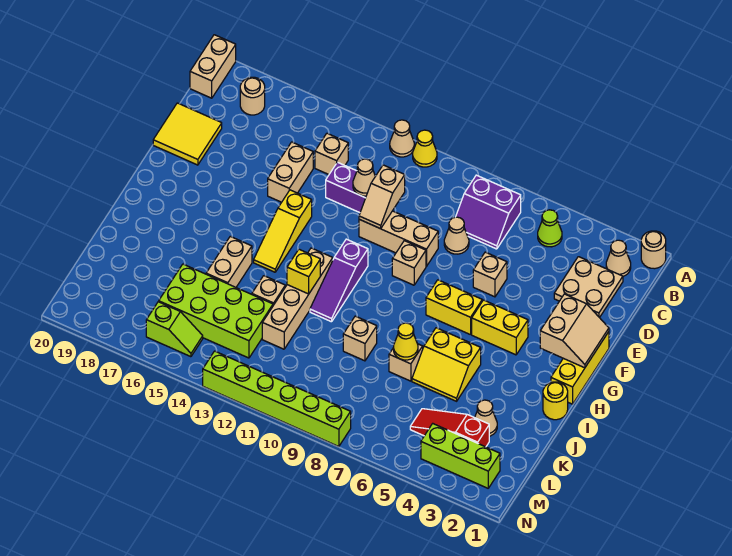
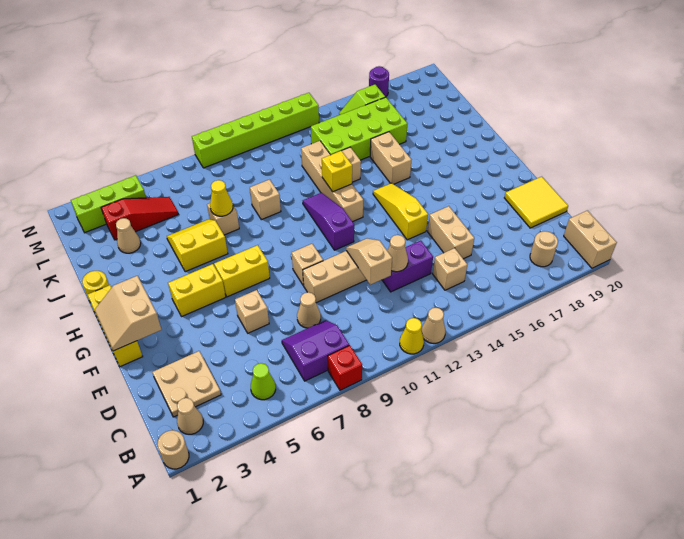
none -> red brick A8 level 1
none -> purple round brick N17 level 1

